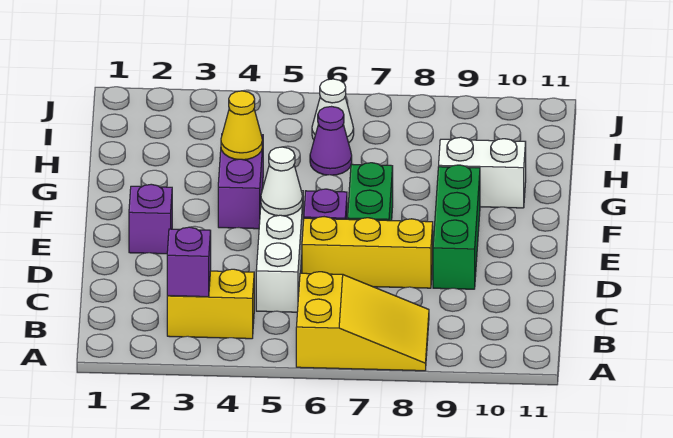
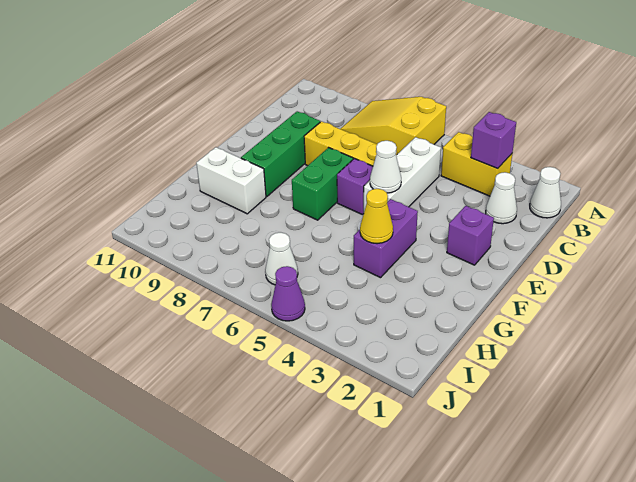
none -> white cone B1 level 1
none -> white cone C2 level 1
purple cone H6 level 1 -> purple cone J5 level 1

